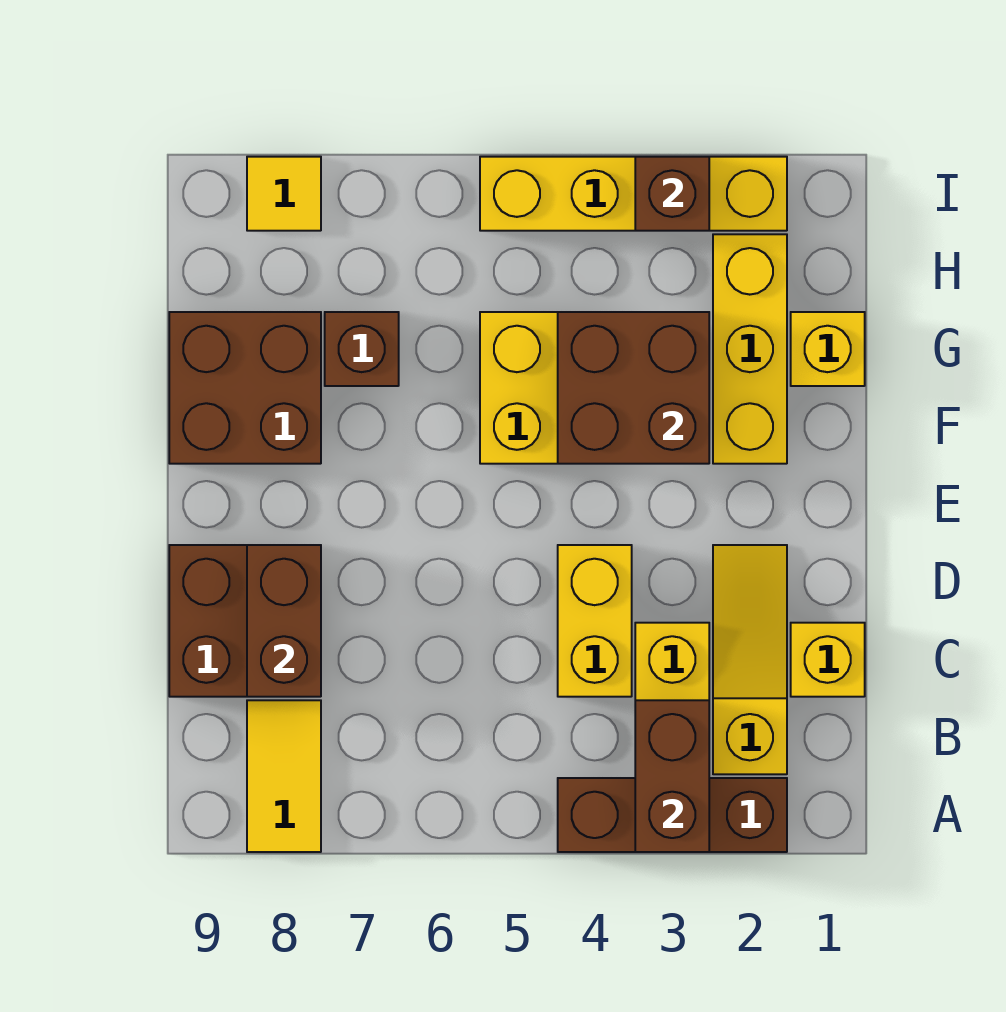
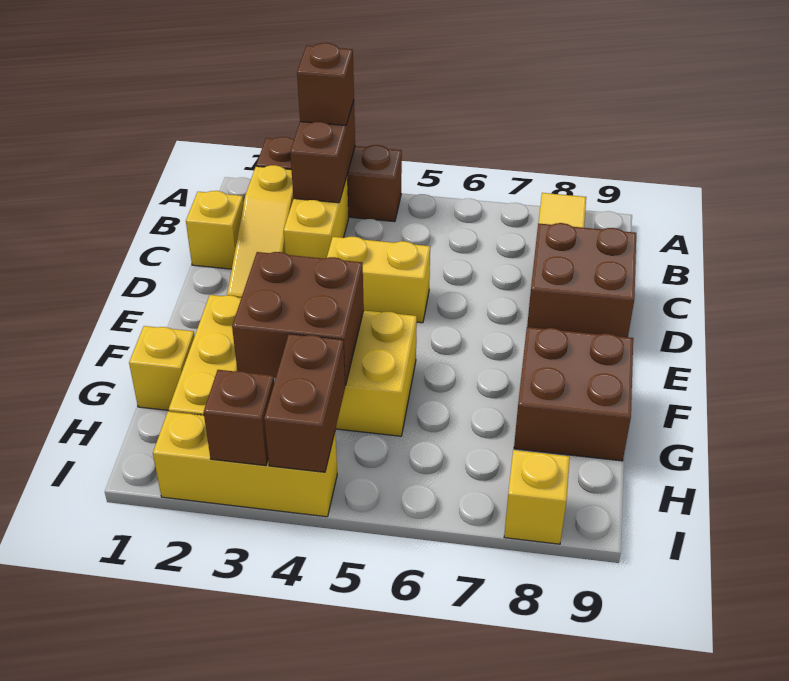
yellow brick C4:D4 level 1 -> yellow brick D4:D5 level 1
brown brick C8:D8 level 2 -> brown brick H4:I4 level 2
brown brick G7 level 1 -> brown brick A3 level 3
yellow brick I2:I5 level 1 -> yellow brick I2:I4 level 1
yellow tile I8 level 1 -> yellow brick I8 level 1

